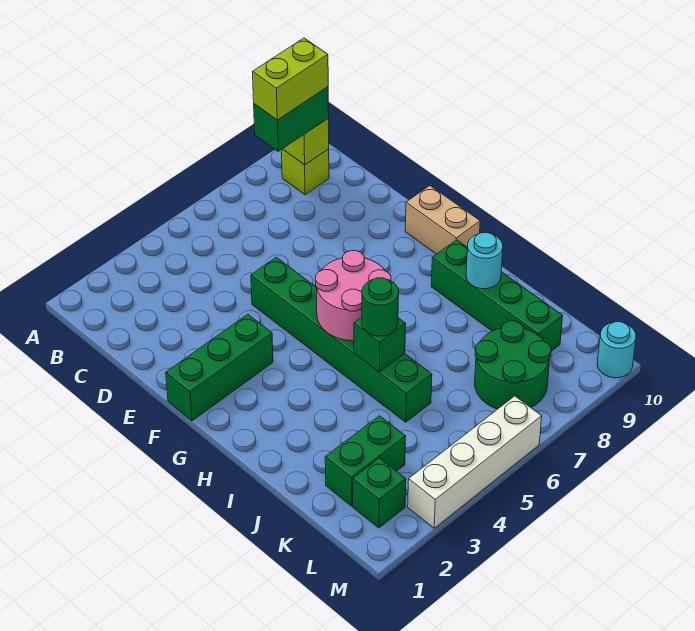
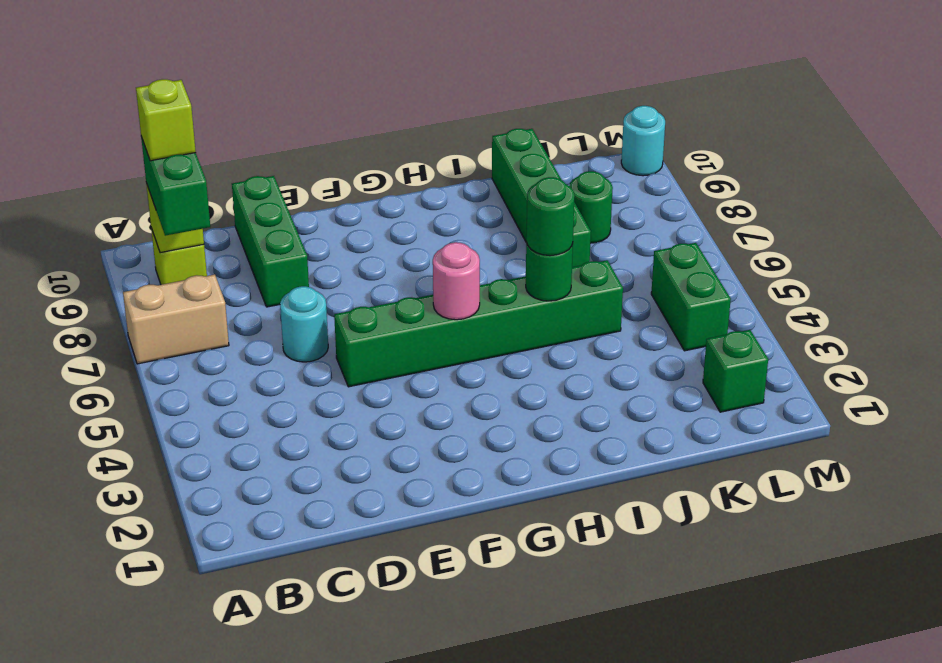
lime brick B8:B9 level 4 -> lime brick B9 level 4
green brick F1:F3 level 1 -> green brick D8:D10 level 1
tan brick F10:G10 level 1 -> tan brick A7:B7 level 1
pink round brick G5:H6 level 2 -> pink round brick G5 level 2
green brick H9:K9 level 1 -> green brick J7:J10 level 1
green brick I5 level 2 -> green round brick I5 level 2
cyan round brick I9 level 2 -> cyan round brick D6 level 1
green brick K2:K3 level 1 -> green brick L4:L5 level 1
green round brick K7:L8 level 1 -> green round brick K8 level 1
white brick M3:M6 level 1 -> none

